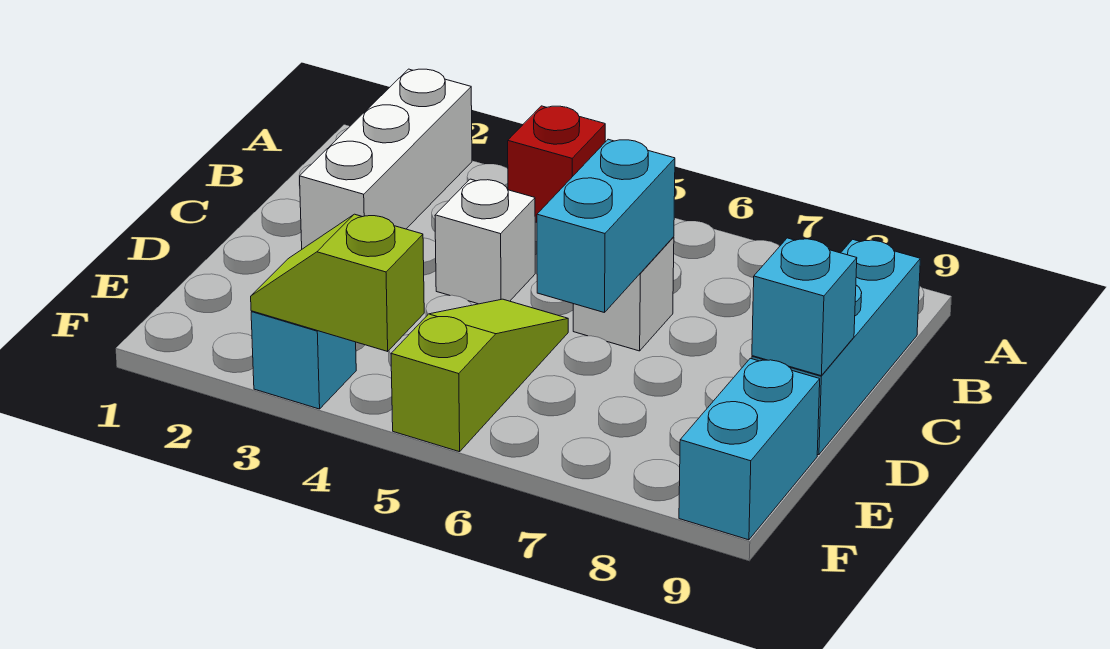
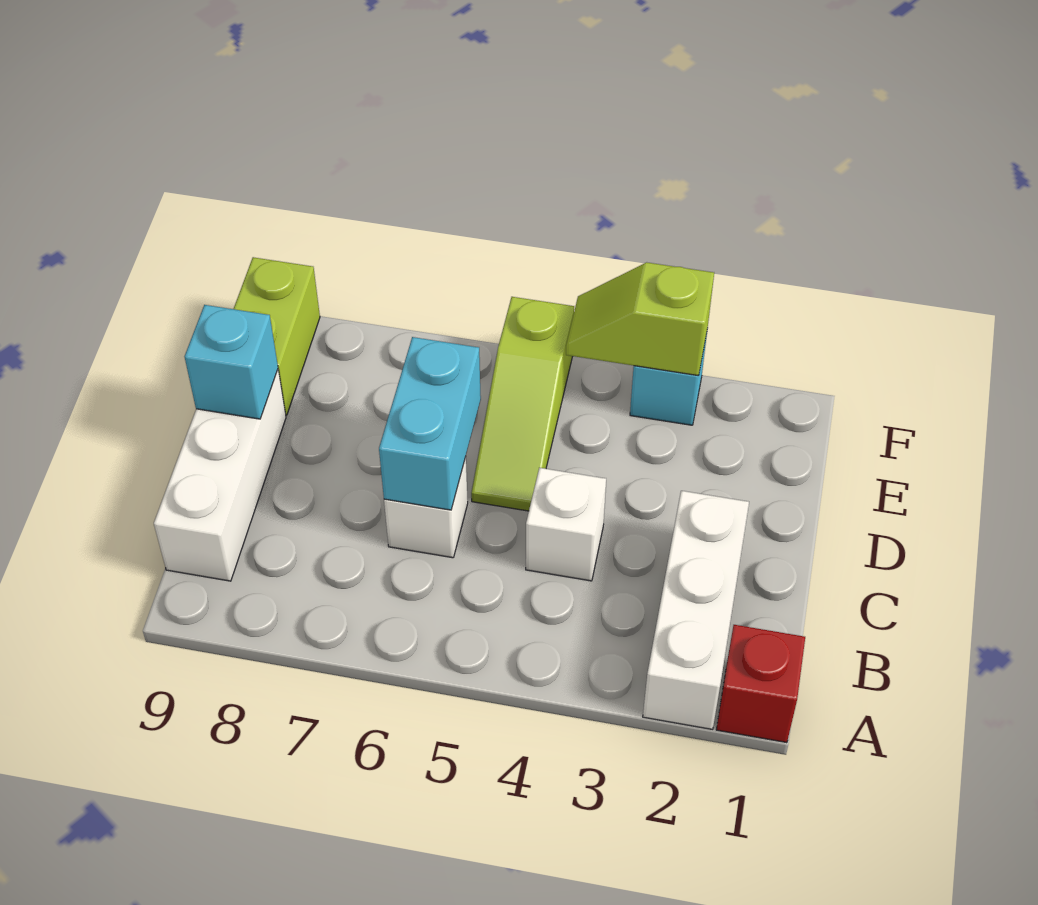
red brick A4 level 1 -> red brick A1 level 1
cyan brick B9:D9 level 1 -> white brick B9:D9 level 1
cyan brick E9:F9 level 1 -> lime brick E9:F9 level 1
lime slope F3:F4 level 2 top 4 -> lime slope F3:F4 level 2 top 3

